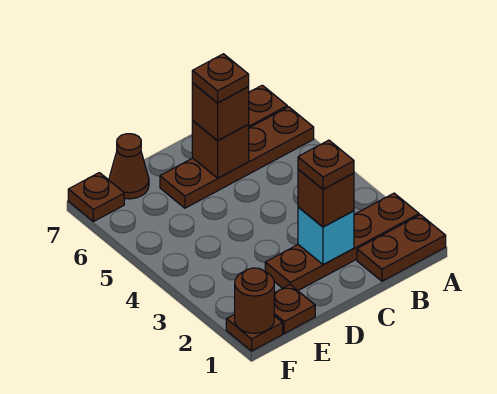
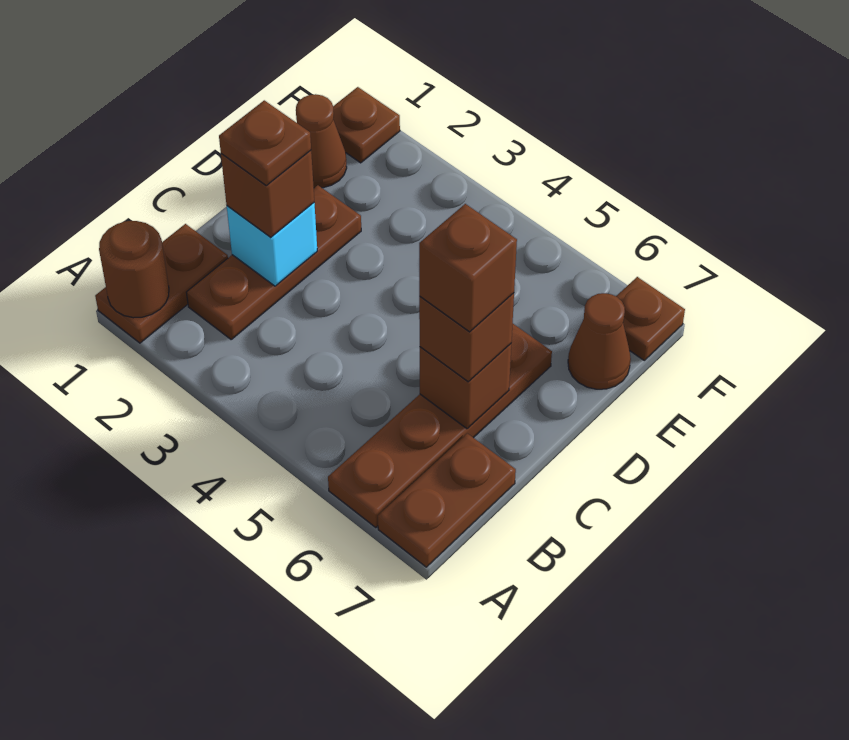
brown plate A2:D2 level 1 -> brown plate B2:D2 level 1
brown plate C6 level 4 -> brown brick C6 level 4
brown plate E1 level 1 -> brown cone E1 level 1
brown round brick F1 level 2 -> brown round brick A1 level 2

